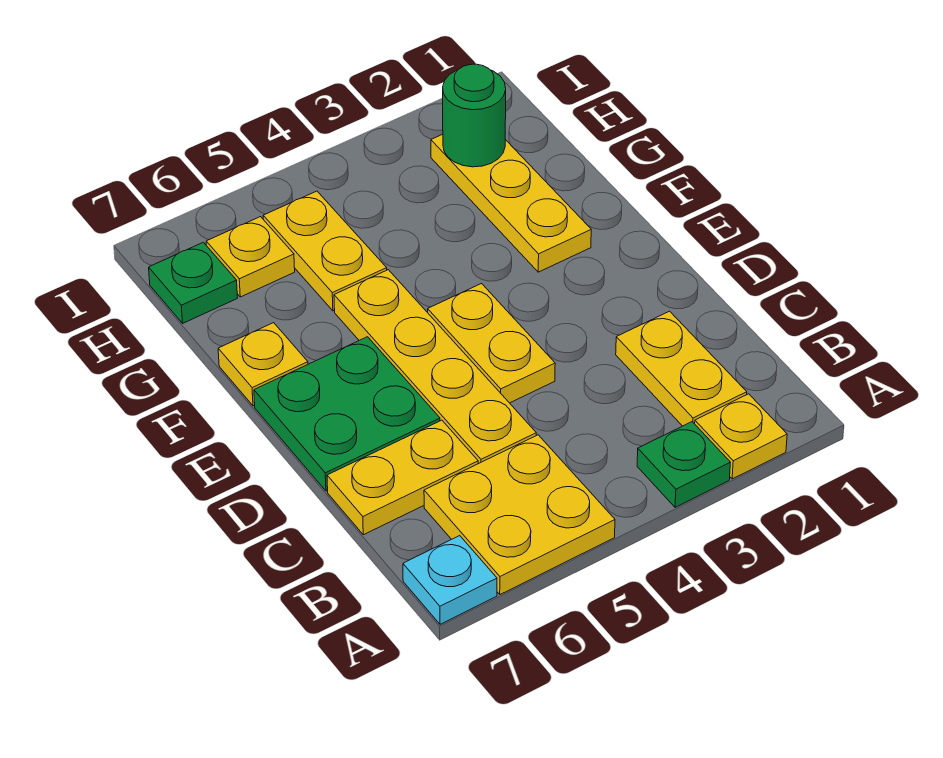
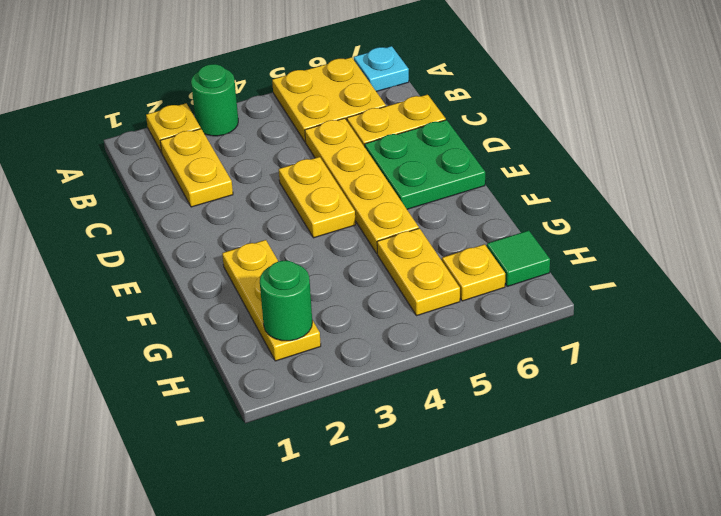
green plate A3 level 1 -> green round brick A3 level 1
yellow plate F7 level 1 -> none
green plate H7 level 1 -> green tile H7 level 1

